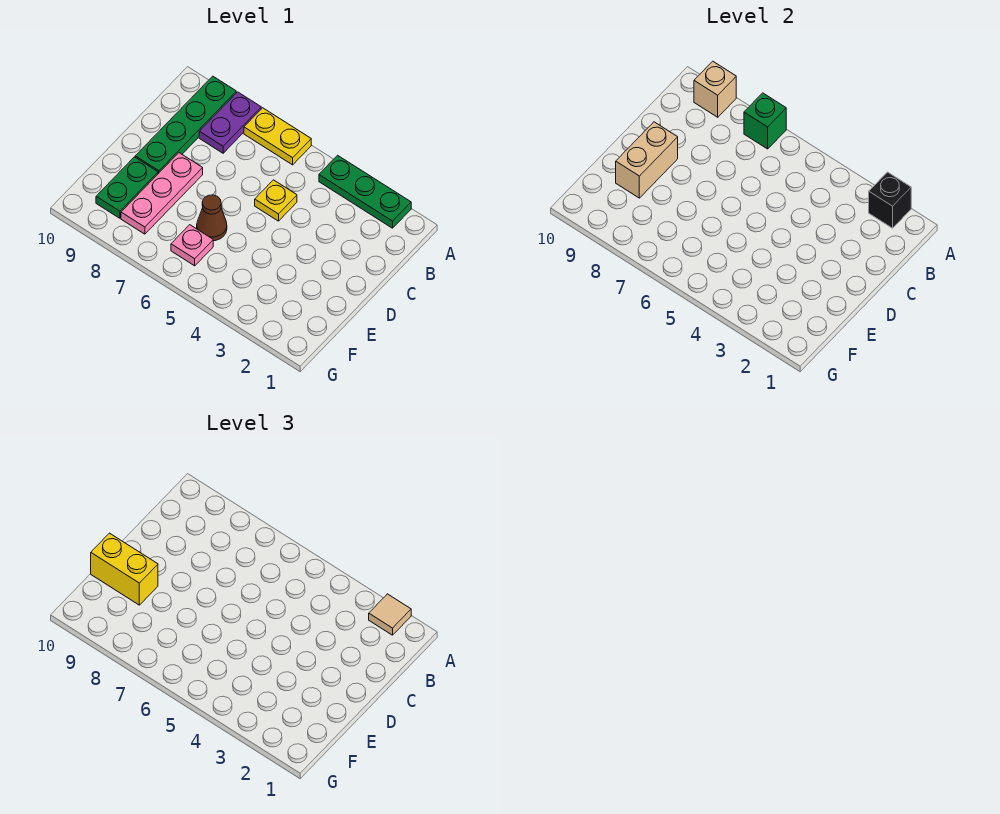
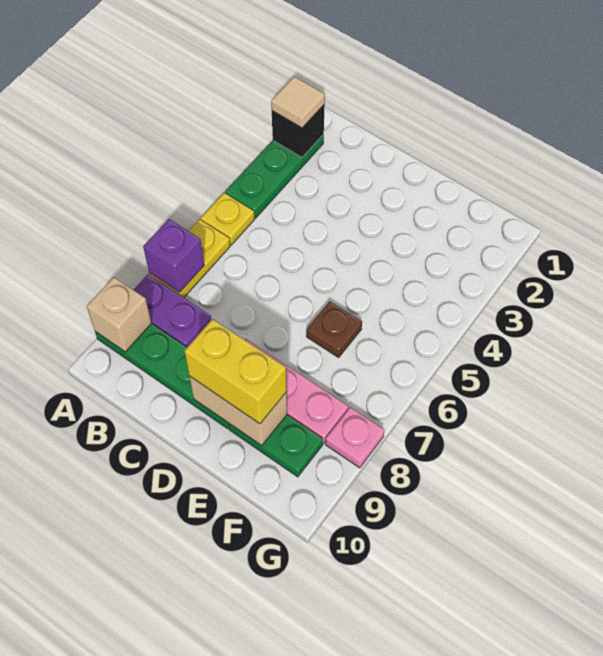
green brick A7 level 2 -> purple brick A7 level 2
yellow plate C5 level 1 -> yellow plate A5 level 1
brown cone E6 level 1 -> brown plate E6 level 1
yellow brick E9:E10 level 3 -> yellow brick D9:E9 level 3
pink plate F6 level 1 -> pink plate G8 level 1

